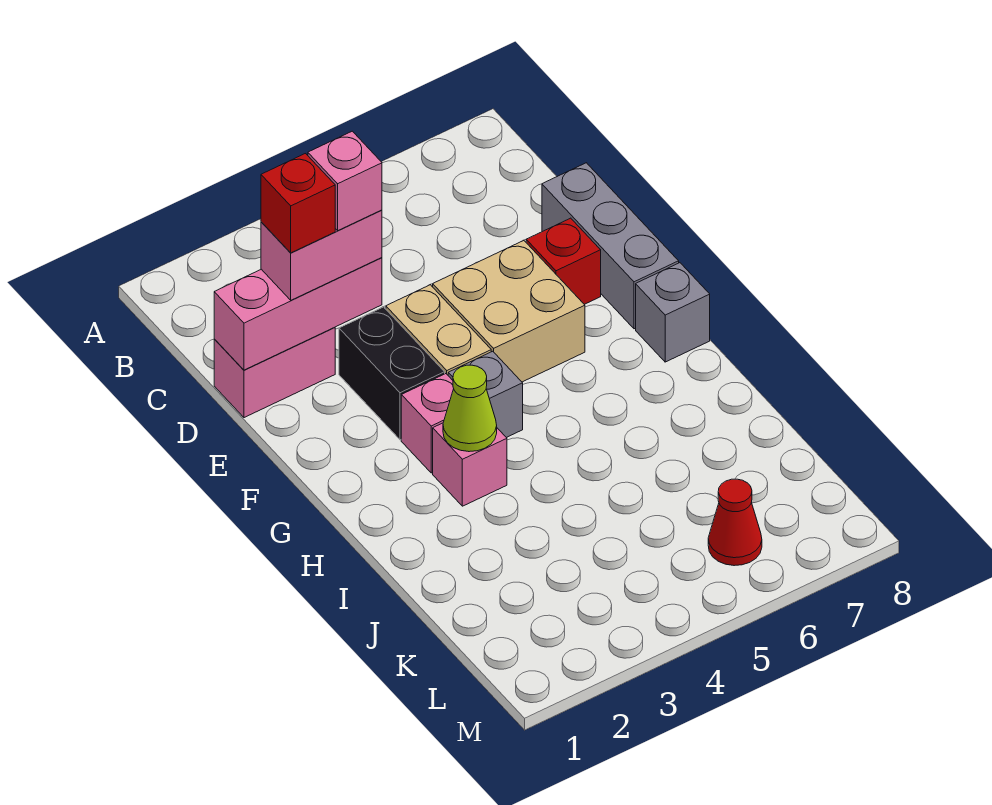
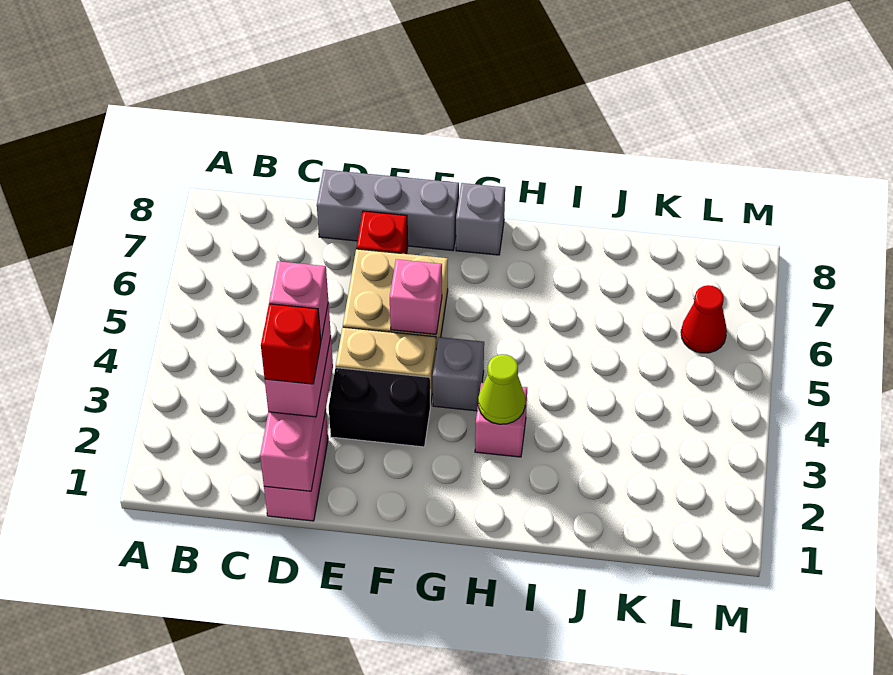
pink brick G3 level 1 -> pink brick F5 level 2

